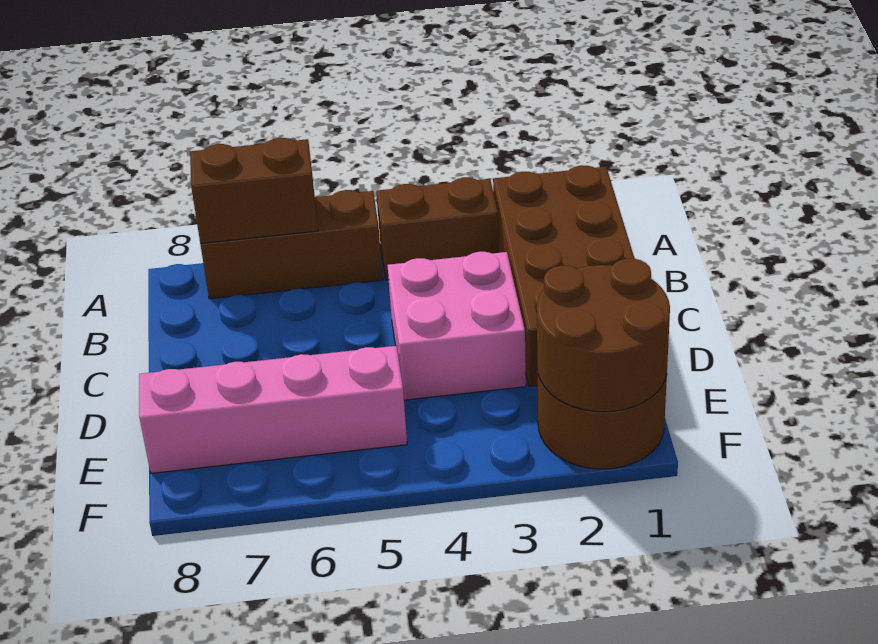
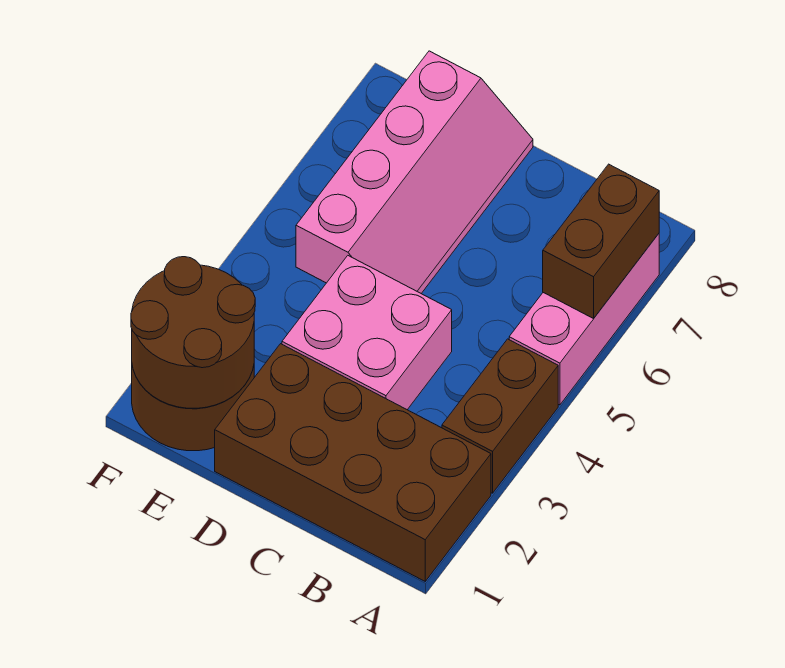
brown brick A5:A7 level 1 -> pink brick A5:A7 level 1

